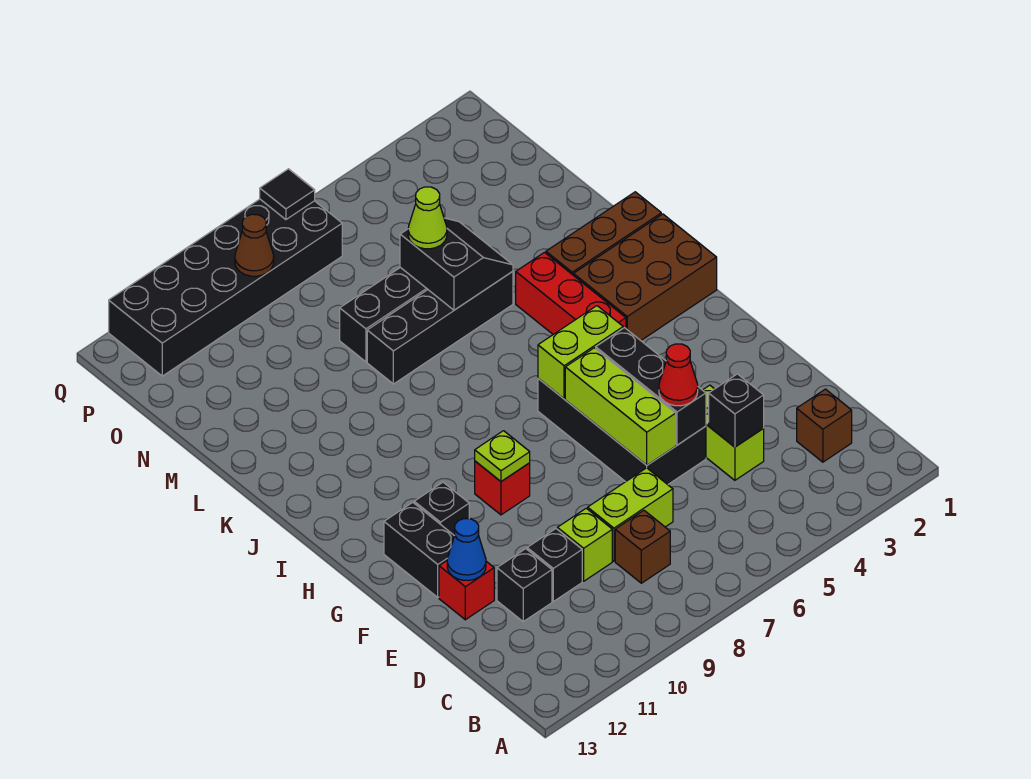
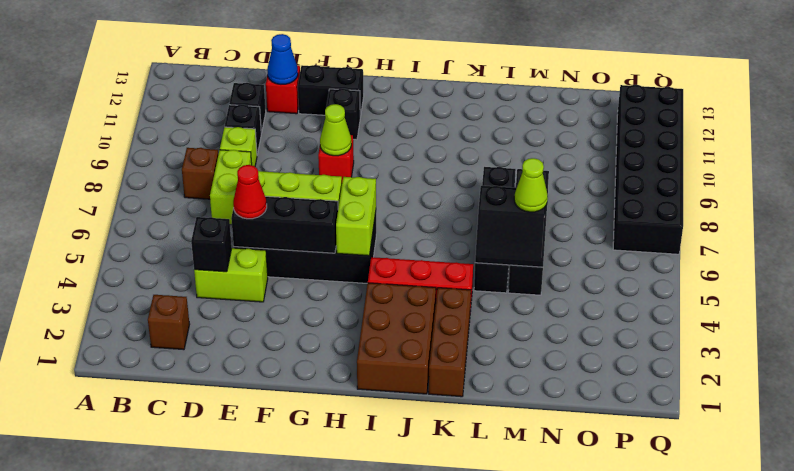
lime plate G9 level 2 -> lime cone G9 level 2
brown cone P9 level 2 -> none
black tile Q7 level 2 -> none

